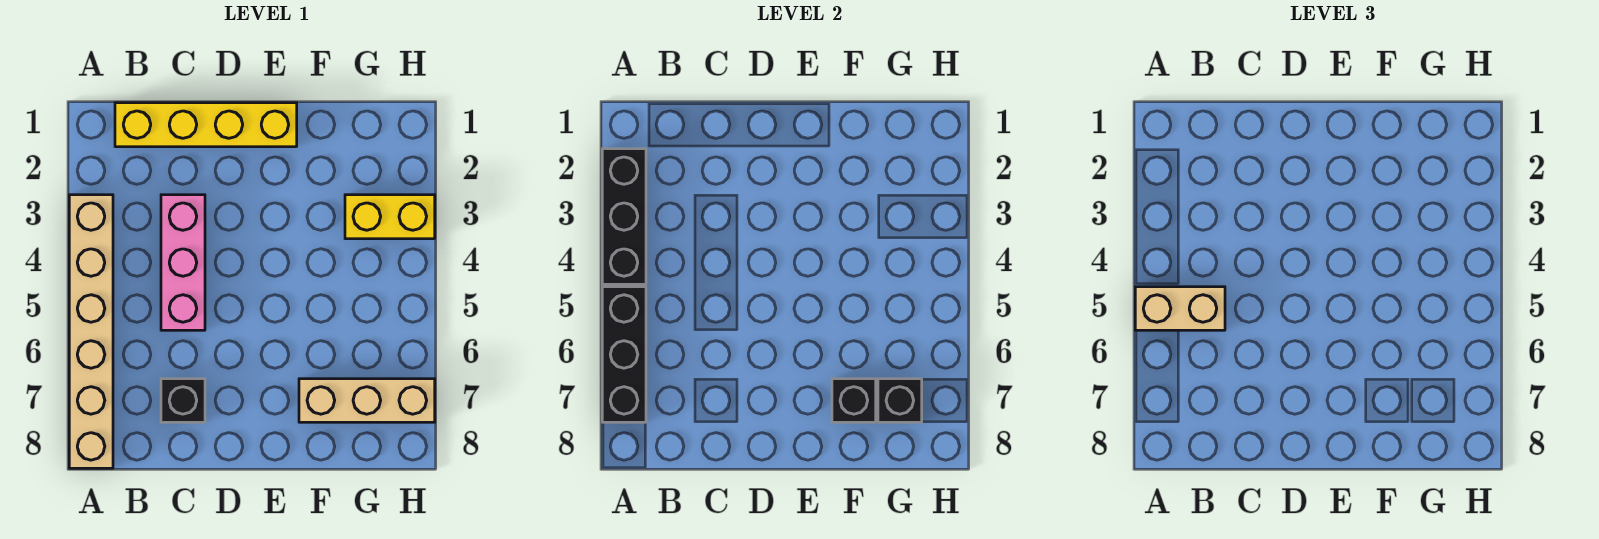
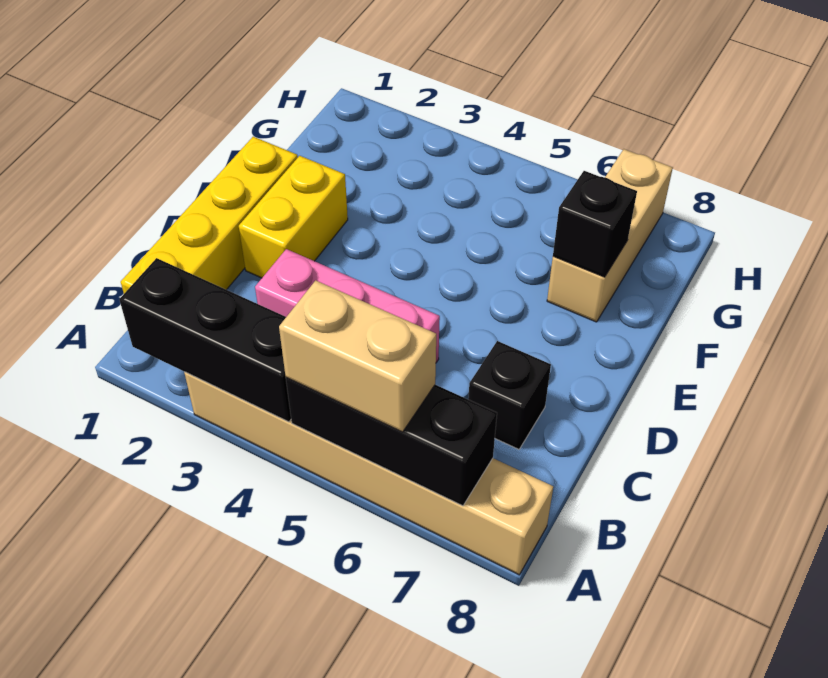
tan brick A5:B5 level 3 -> tan brick A5:A6 level 3
yellow brick G3:H3 level 1 -> yellow brick D2:E2 level 1
black brick G7 level 2 -> none

